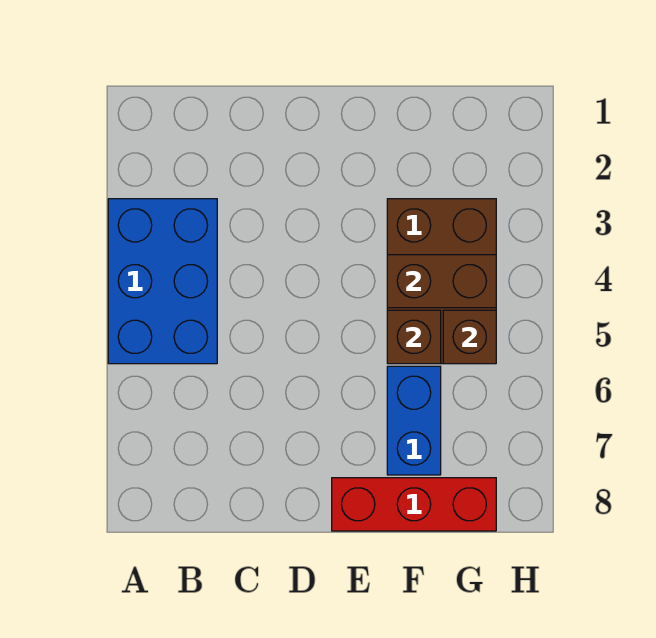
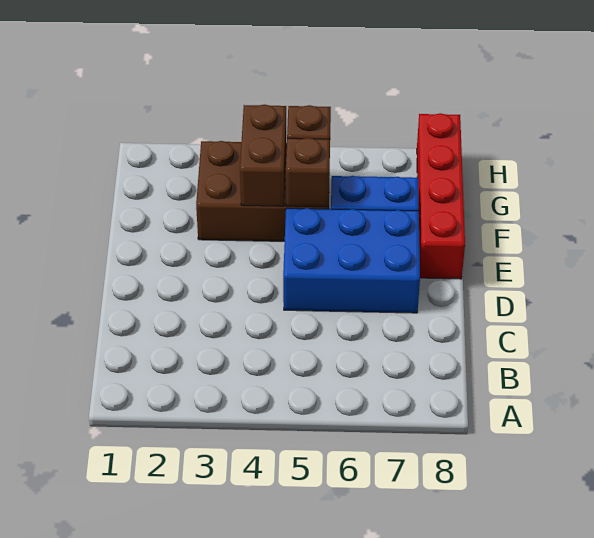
blue brick A3:B5 level 1 -> blue brick D5:E7 level 1
red brick E8:G8 level 1 -> red brick E8:H8 level 1

